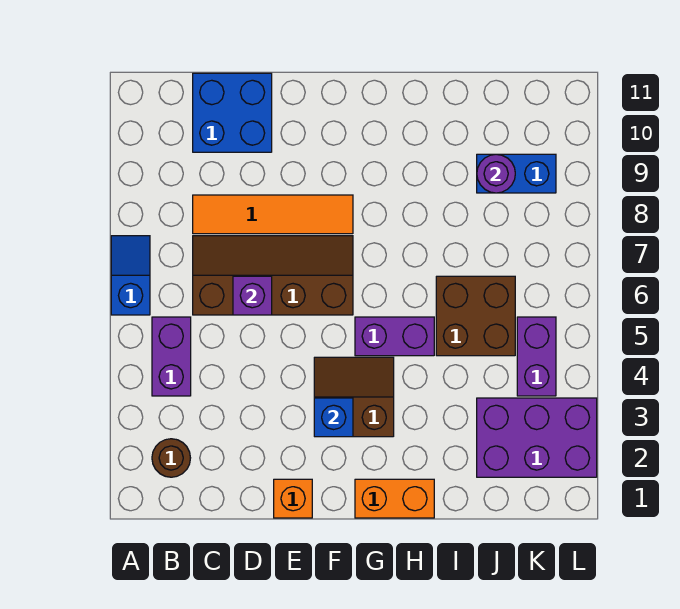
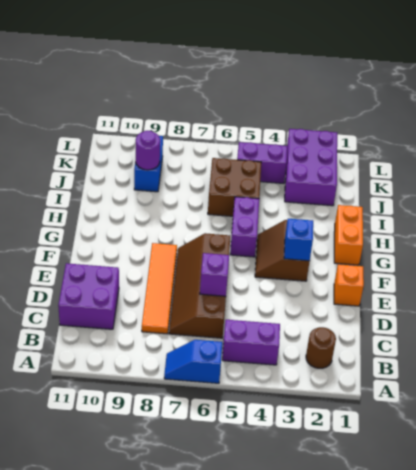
blue brick C10:D11 level 1 -> purple brick C10:D11 level 1

